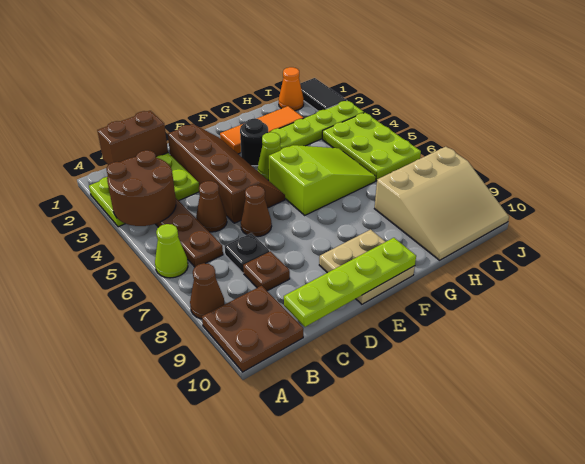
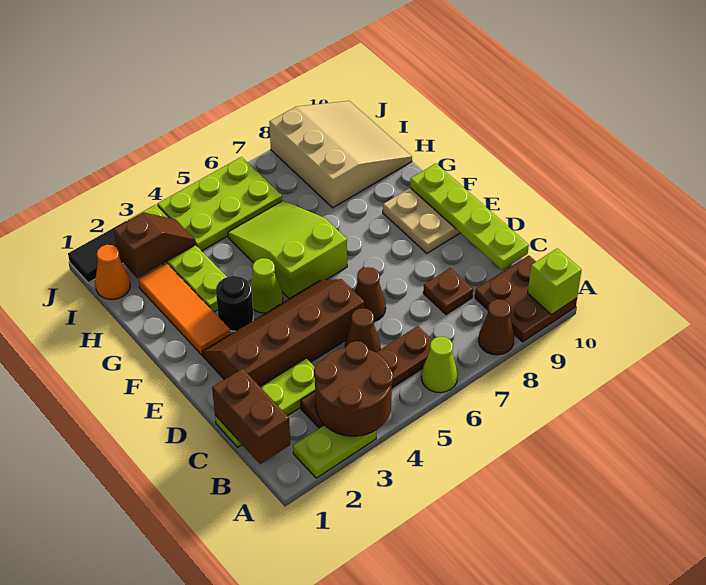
none -> lime brick A10 level 2
black plate C7 level 1 -> none
none -> brown slope I2:I3 level 2 top 2

